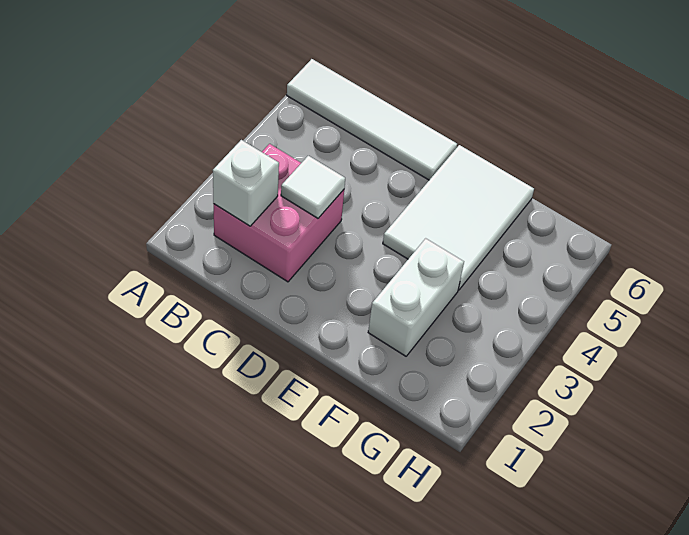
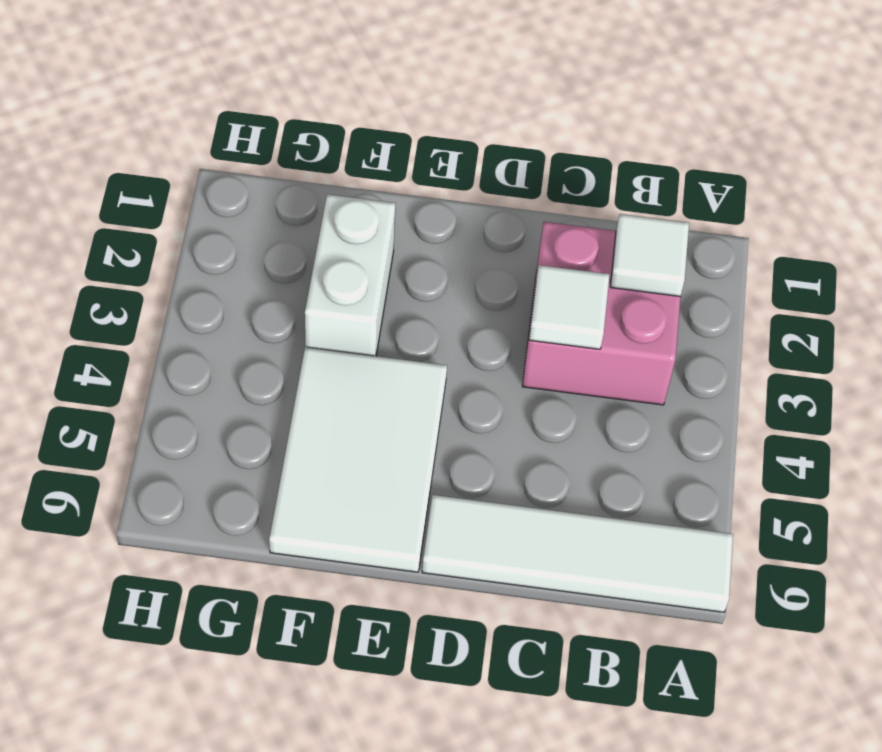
white brick B2 level 2 -> white tile B2 level 2

